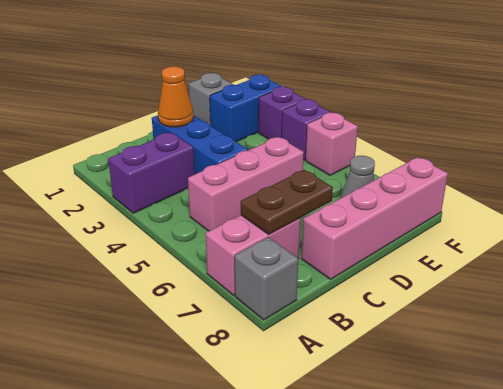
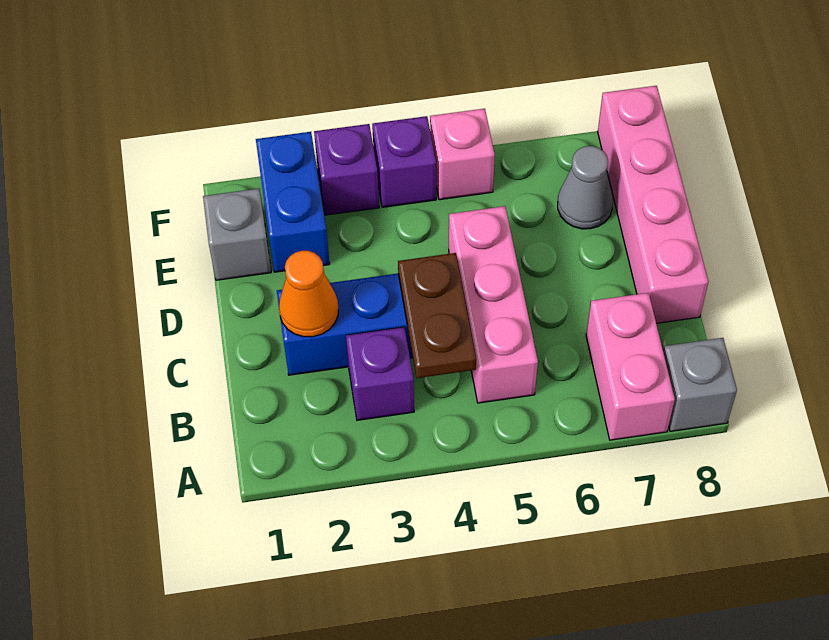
purple brick A3:B3 level 1 -> purple brick B3 level 1
brown plate B7:C7 level 2 -> brown plate B4:C4 level 2

